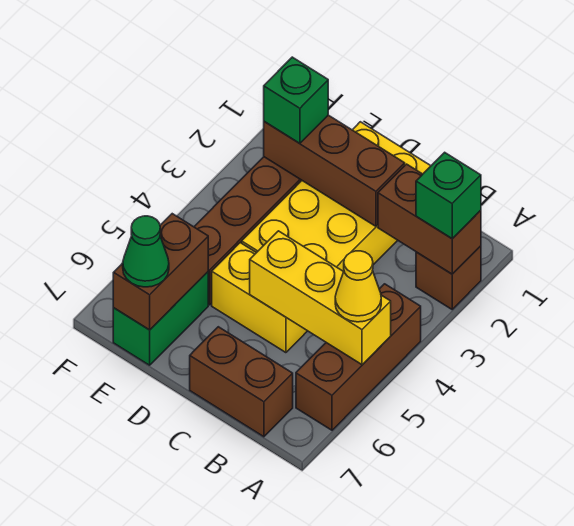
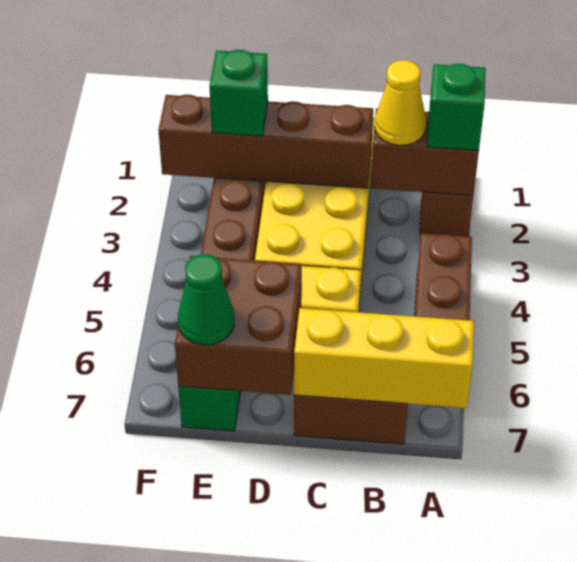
yellow brick A5:C5 level 2 -> yellow brick A7:C7 level 2
yellow cone A5 level 3 -> yellow cone B2 level 3
brown brick C2:E2 level 2 -> brown brick C2:F2 level 2
brown brick E6:E7 level 2 -> brown brick D6:E7 level 2

